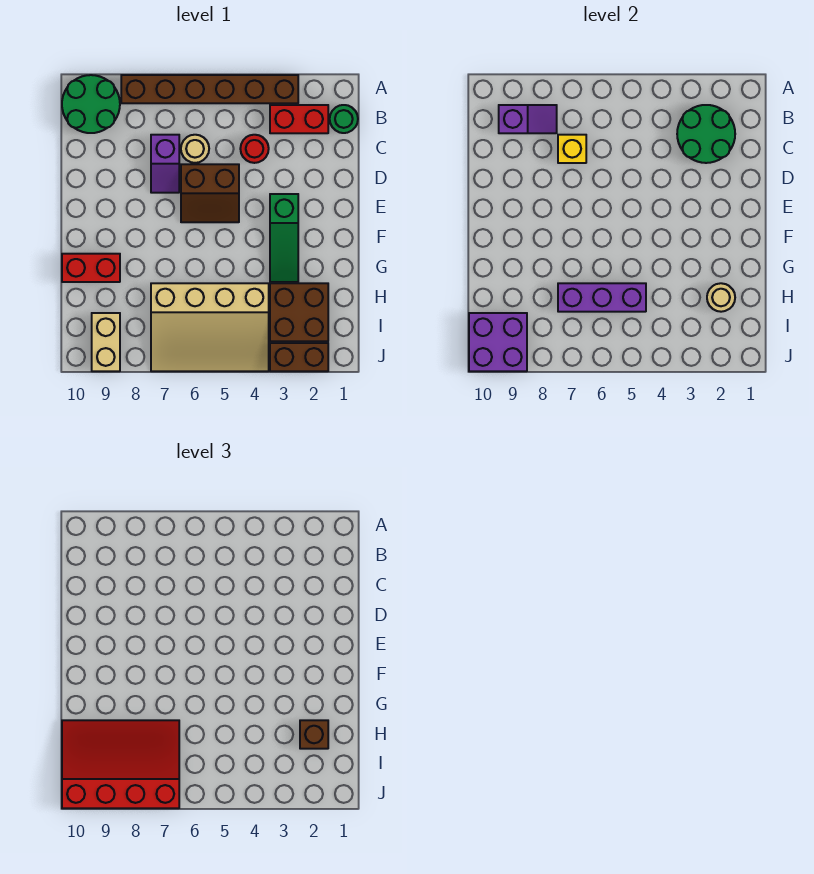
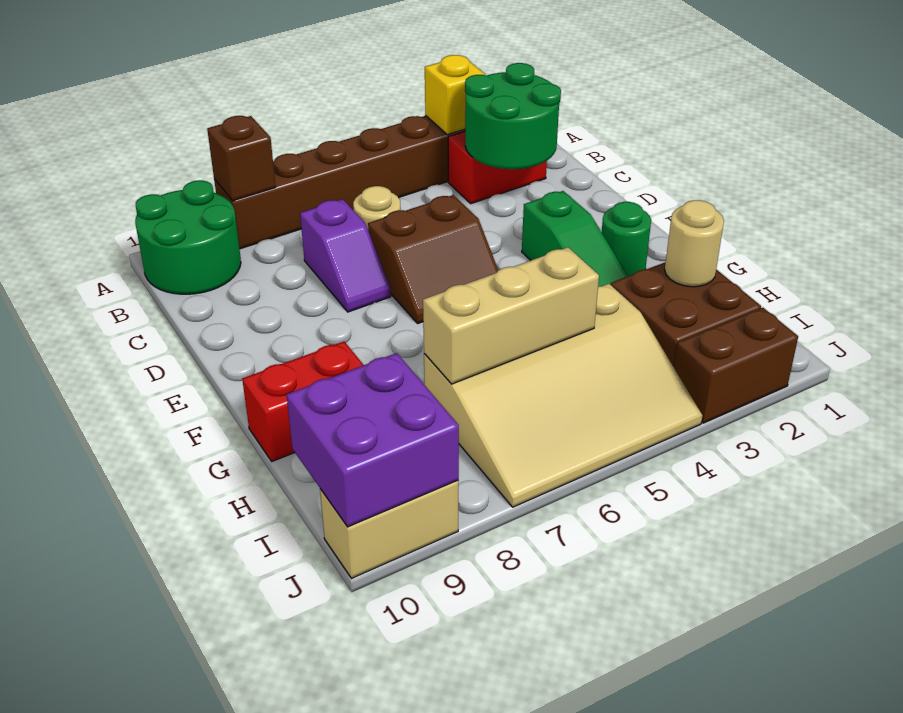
green round brick B1 level 1 -> green round brick F2 level 1
purple slope B8:B9 level 2 top 9 -> none
red round brick C4 level 1 -> none
yellow brick C7 level 2 -> yellow brick A3 level 2
brown brick H2 level 3 -> brown brick A8 level 2
purple brick H5:H7 level 2 -> tan brick H5:H7 level 2
red slope H7:J10 level 3 top J -> none
tan brick I9:J9 level 1 -> tan brick J9:J10 level 1

